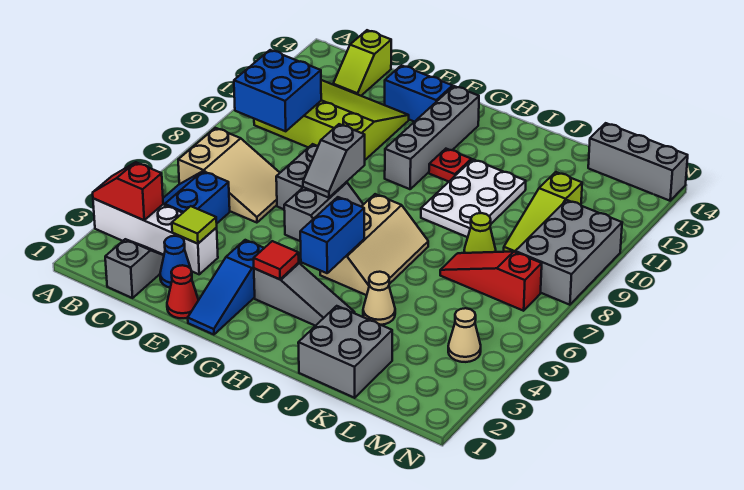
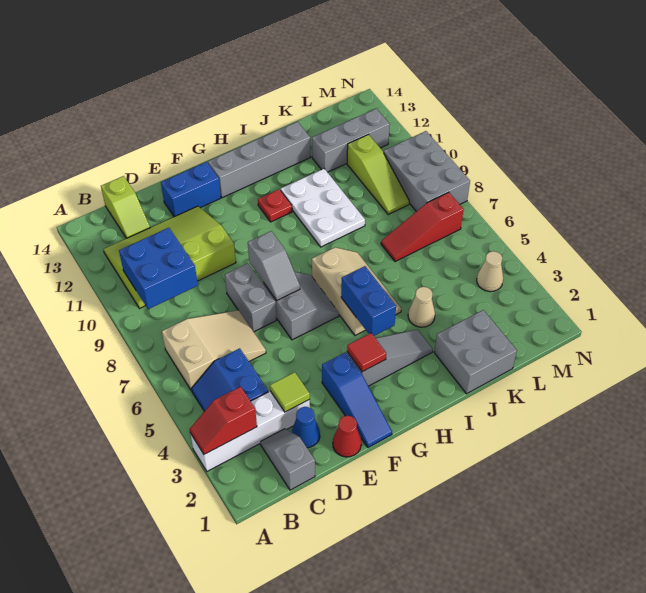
grey brick G10:G13 level 1 -> grey brick G13:J13 level 1
lime cone K8 level 1 -> none
grey brick L14:N14 level 1 -> grey brick K12:M12 level 1

